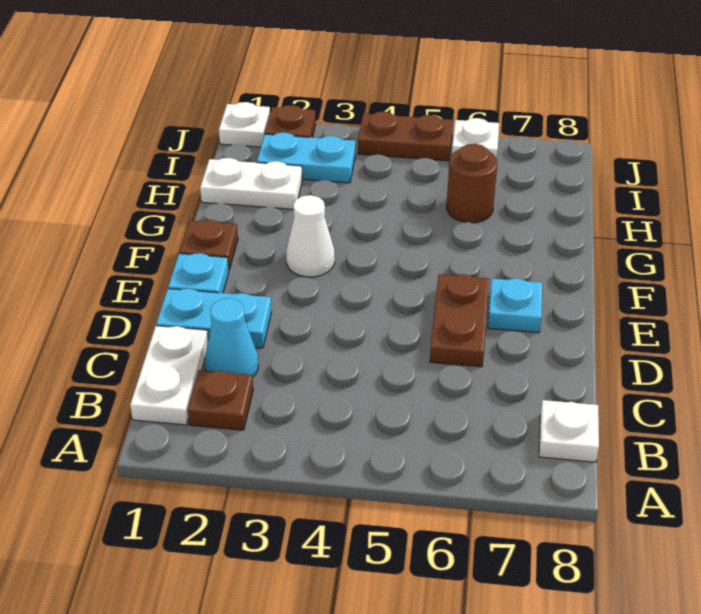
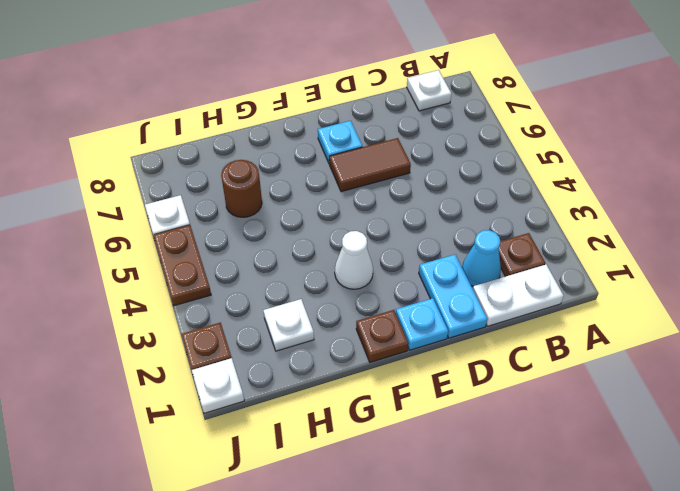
brown plate D6:E6 level 1 -> brown tile D6:E6 level 1
white plate H1:H2 level 1 -> white plate H2 level 1
cyan plate I2:I3 level 1 -> none

